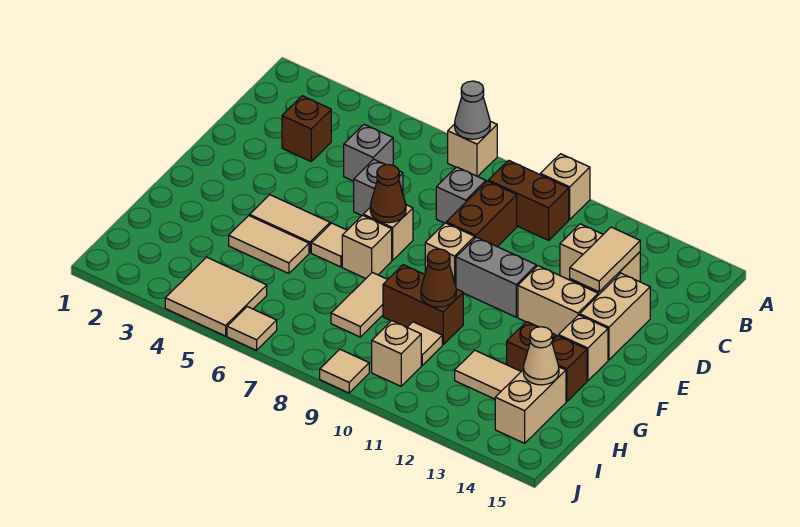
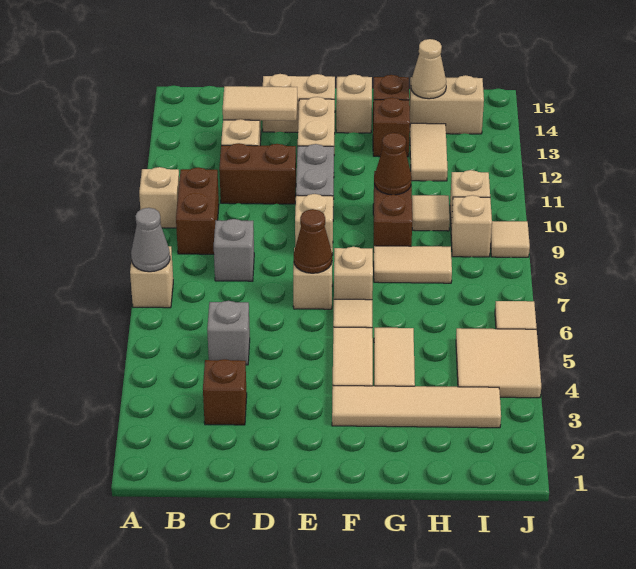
brown brick C9:D9 level 1 -> brown brick C11:D11 level 1
grey brick D6 level 1 -> none
none -> tan tile F3:I3 level 1
none -> tan brick I9 level 1

